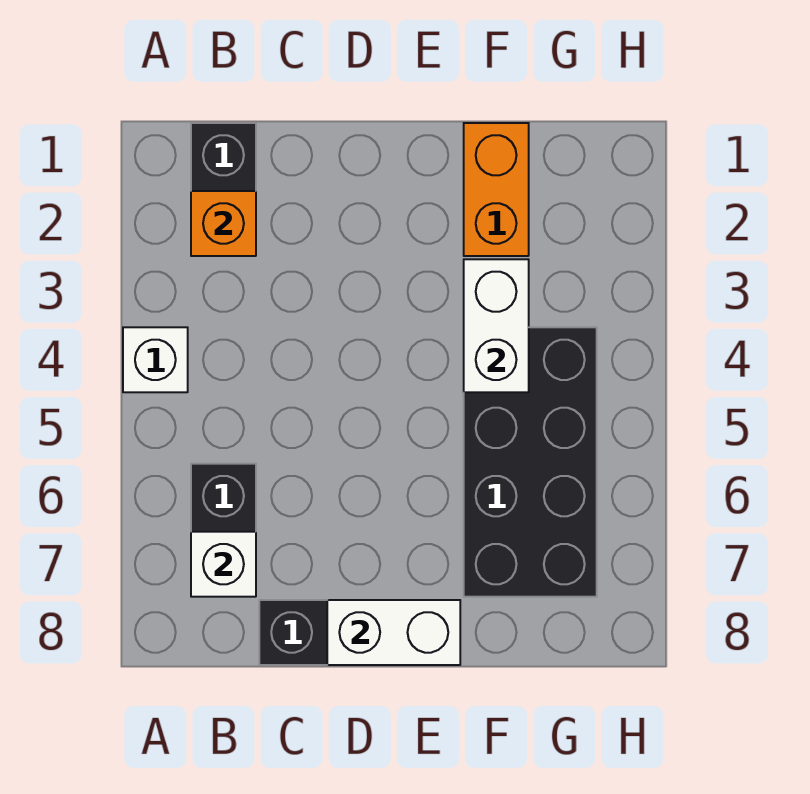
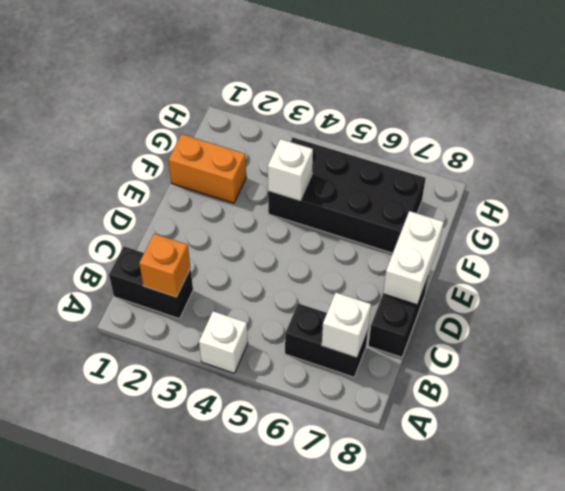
white brick F3:F4 level 2 -> white brick F4 level 2

